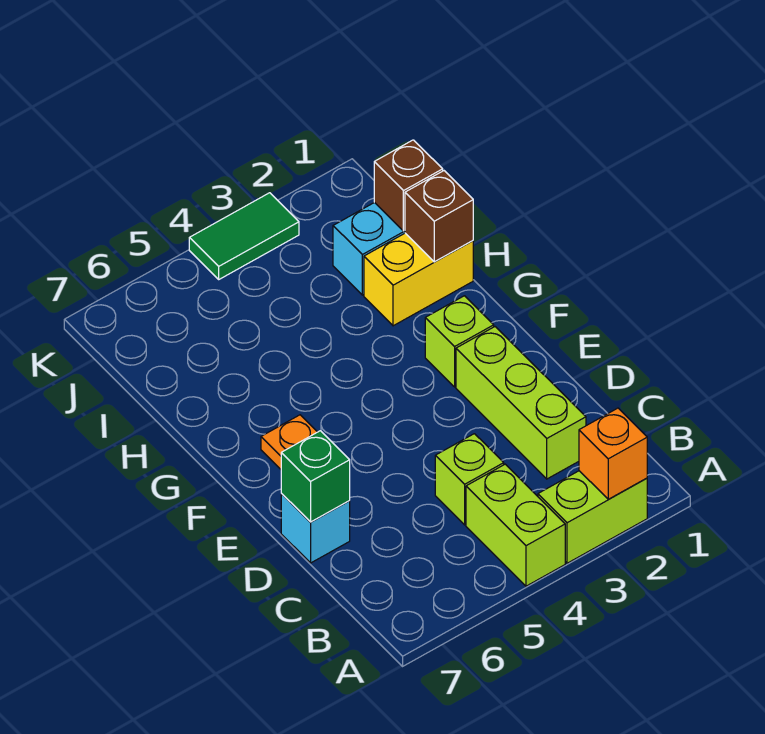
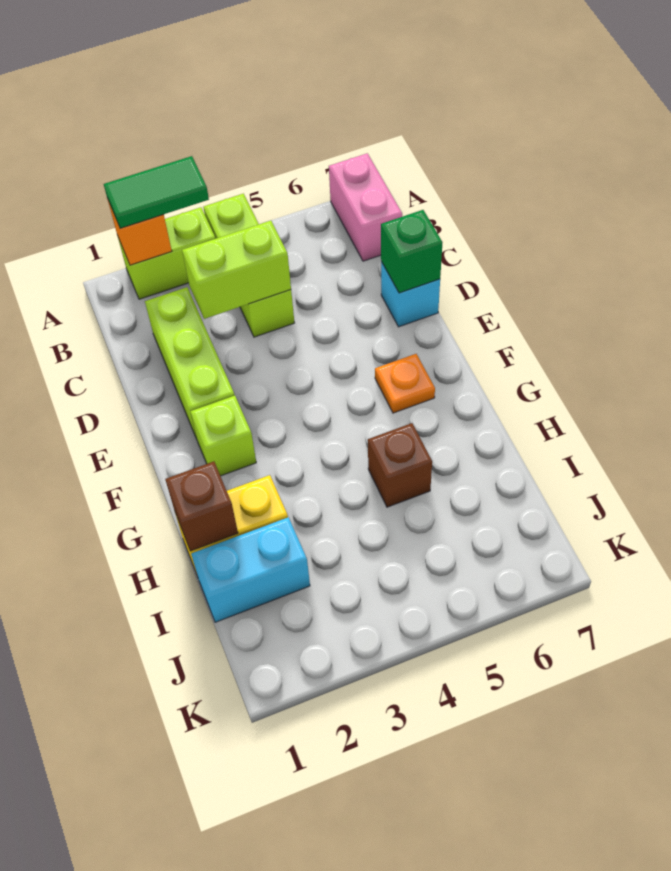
none -> pink brick A7:B7 level 1
none -> lime brick C3:C4 level 2
brown brick I1 level 2 -> brown brick H5 level 1
green tile K3:K4 level 1 -> green tile A2:A3 level 3

